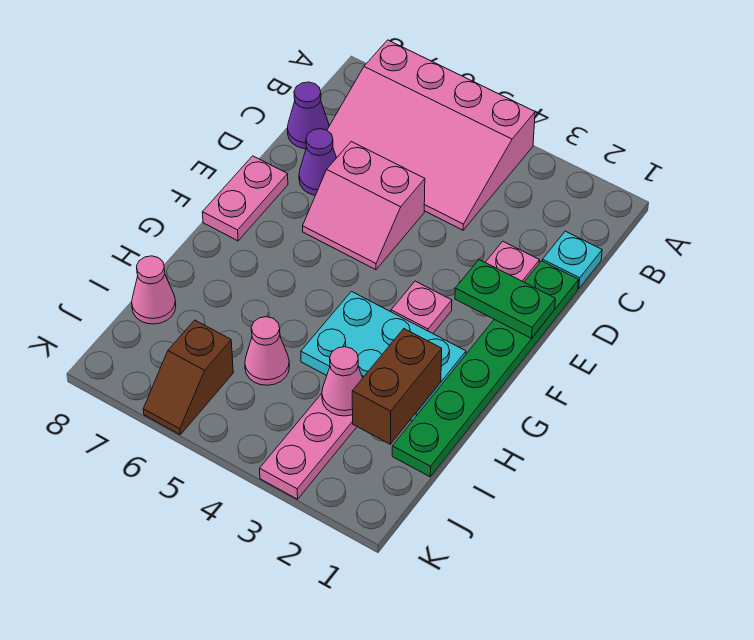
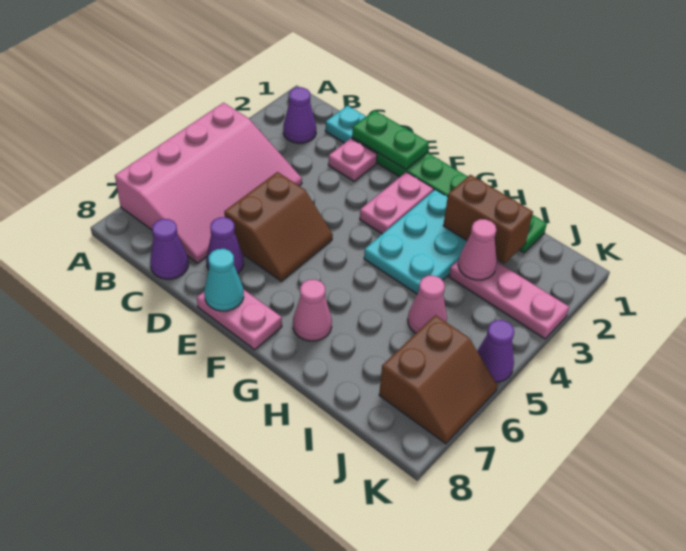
none -> purple cone B2 level 1
pink slope D5:E6 level 1 top D -> brown slope D5:E6 level 1 top D
green plate E1:E2 level 2 -> green plate D1:E1 level 2
none -> cyan cone E8 level 2
pink plate F3 level 1 -> pink plate F2:F3 level 1
pink cone I8 level 1 -> pink cone G7 level 1
brown slope J6:K6 level 1 top J -> brown slope J6:K7 level 1 top J
none -> purple cone K5 level 1

